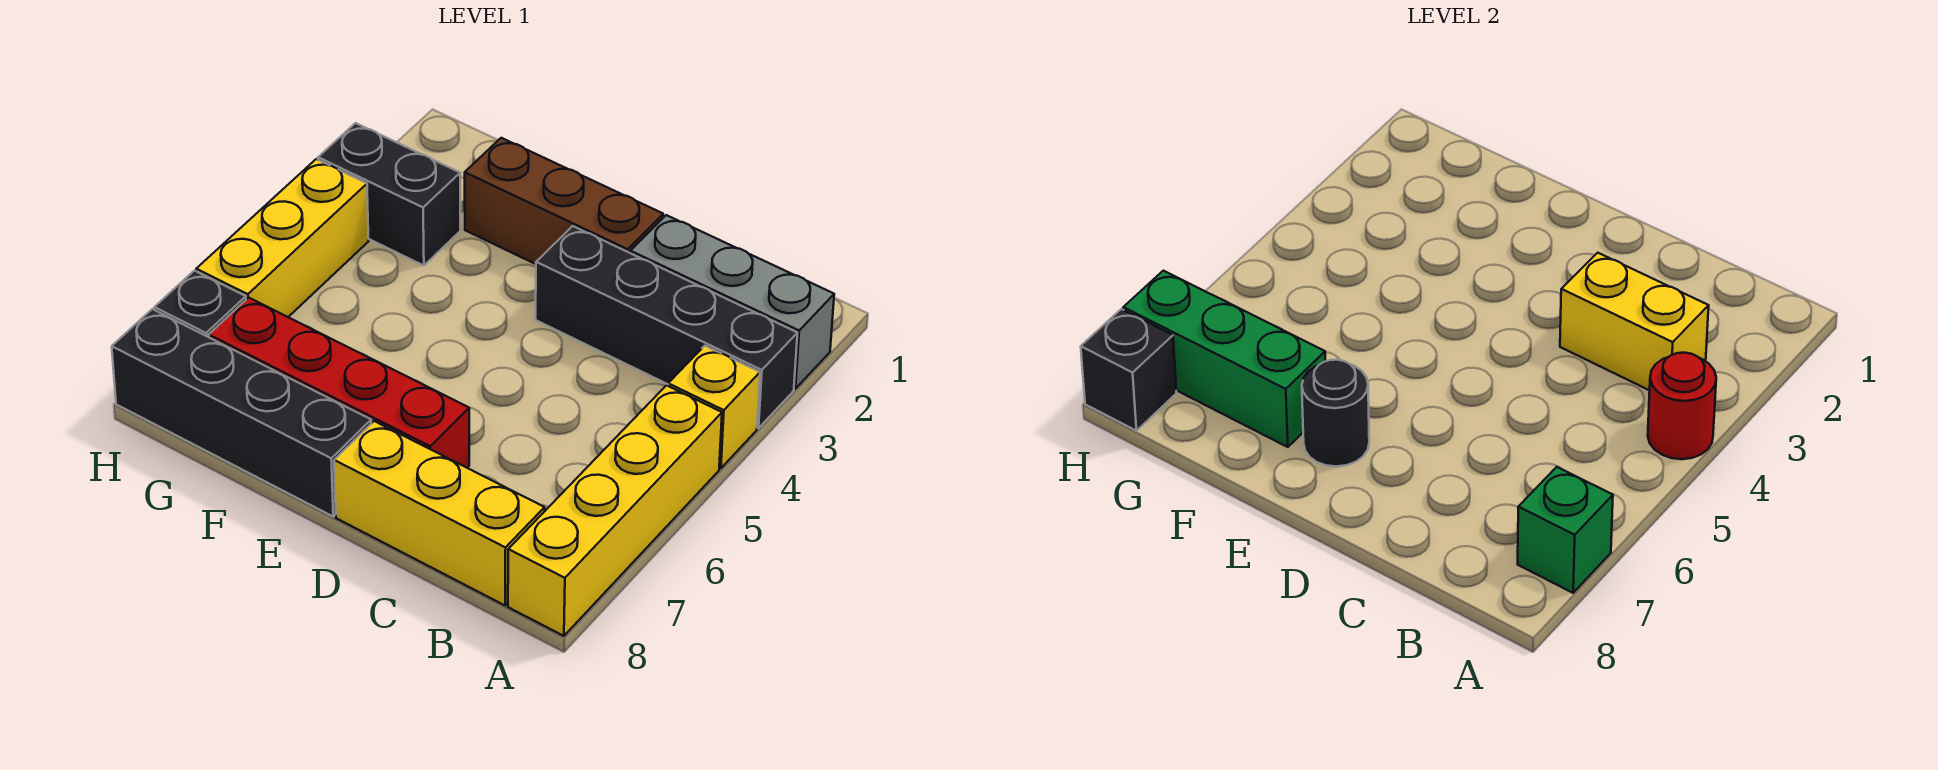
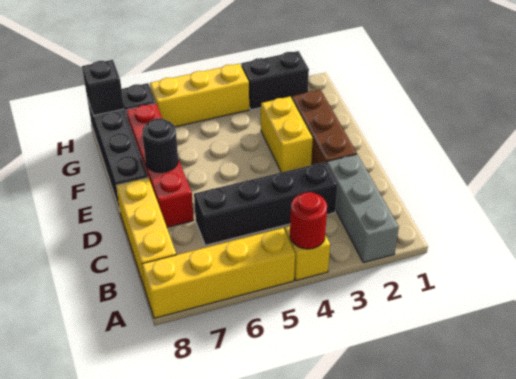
black brick A3:D3 level 1 -> black brick C3:C6 level 1
green brick A7 level 2 -> none
yellow brick B3:C3 level 2 -> yellow brick E3:F3 level 1
green brick F7:H7 level 2 -> none
black brick G3:H3 level 1 -> black brick H2:H3 level 1

